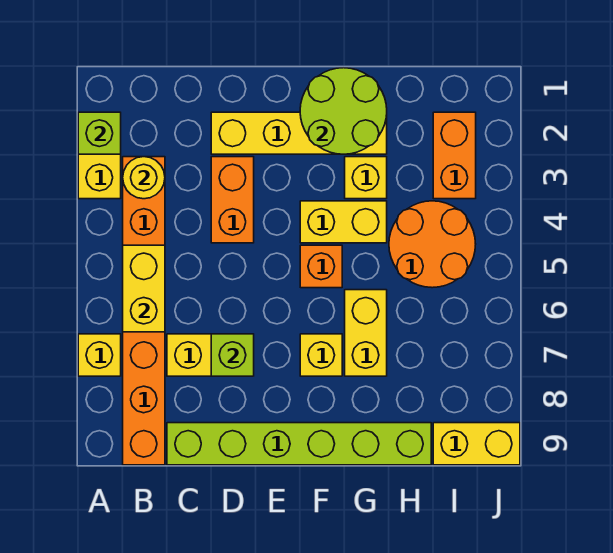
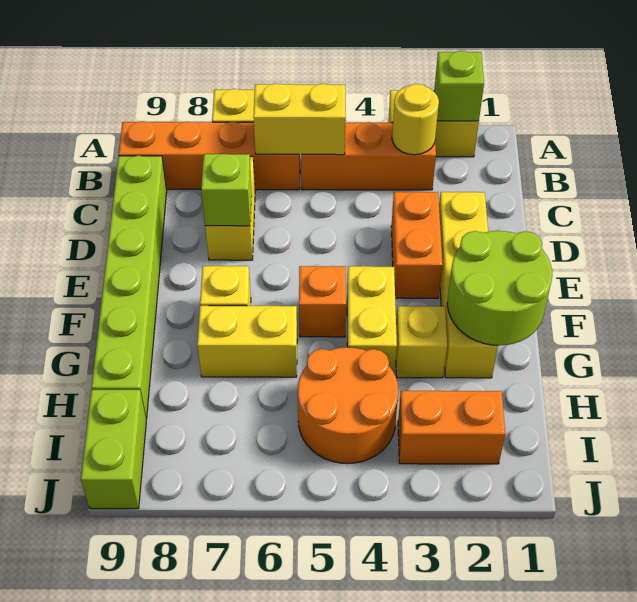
orange brick D3:D4 level 1 -> orange brick D3:E3 level 1
yellow brick I9:J9 level 1 -> lime brick I9:J9 level 1

